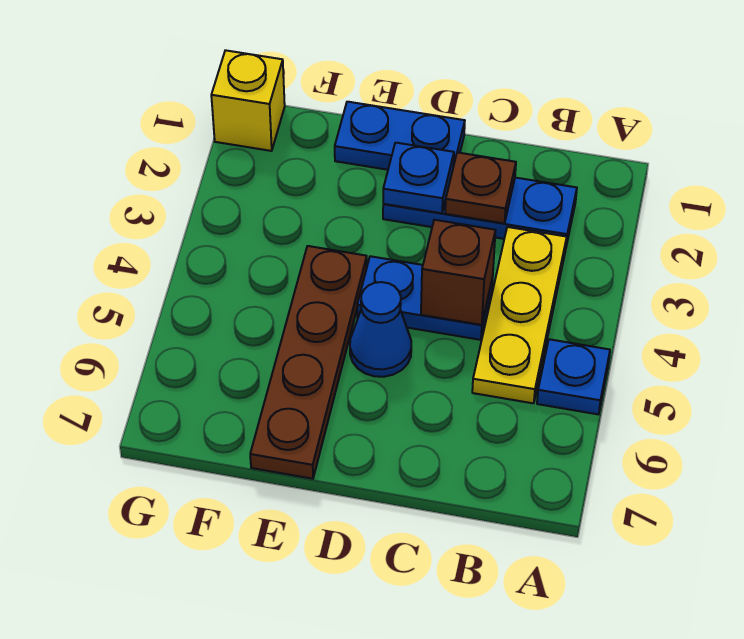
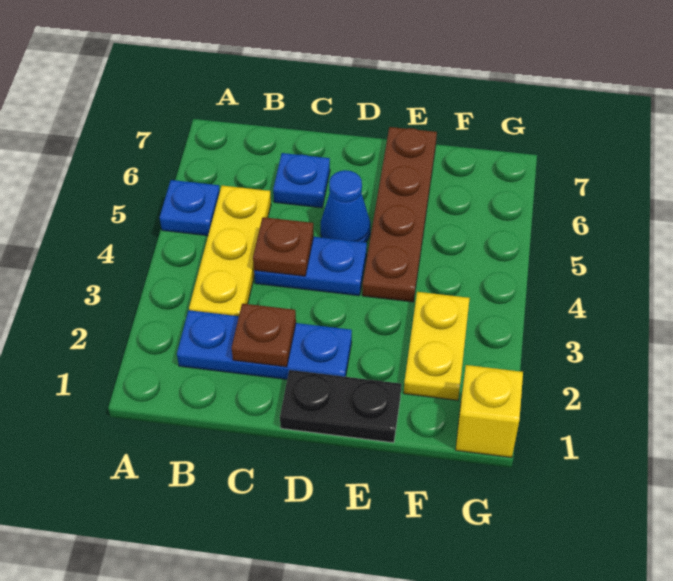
brown brick C4 level 2 -> brown plate C4 level 2
blue plate D1:E1 level 1 -> black plate D1:E1 level 1
blue plate D2 level 2 -> blue plate C6 level 1
none -> yellow plate F2:F3 level 1

